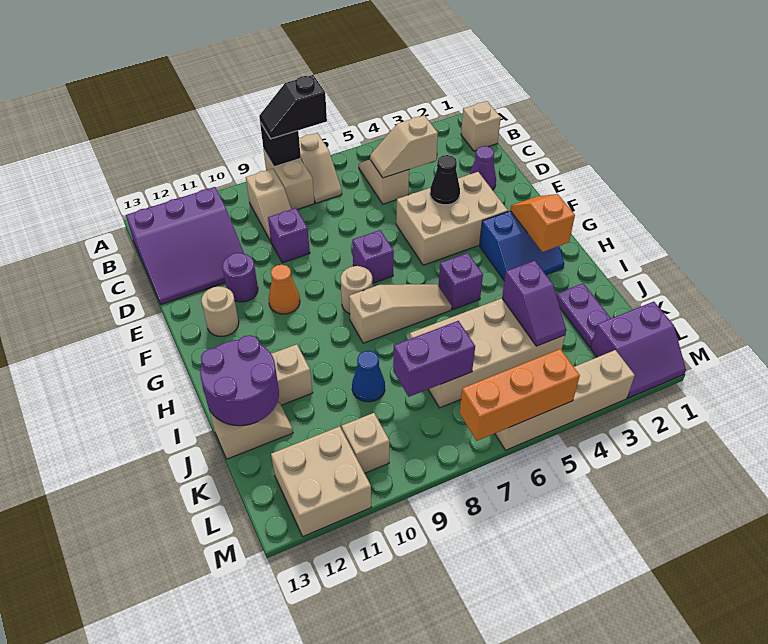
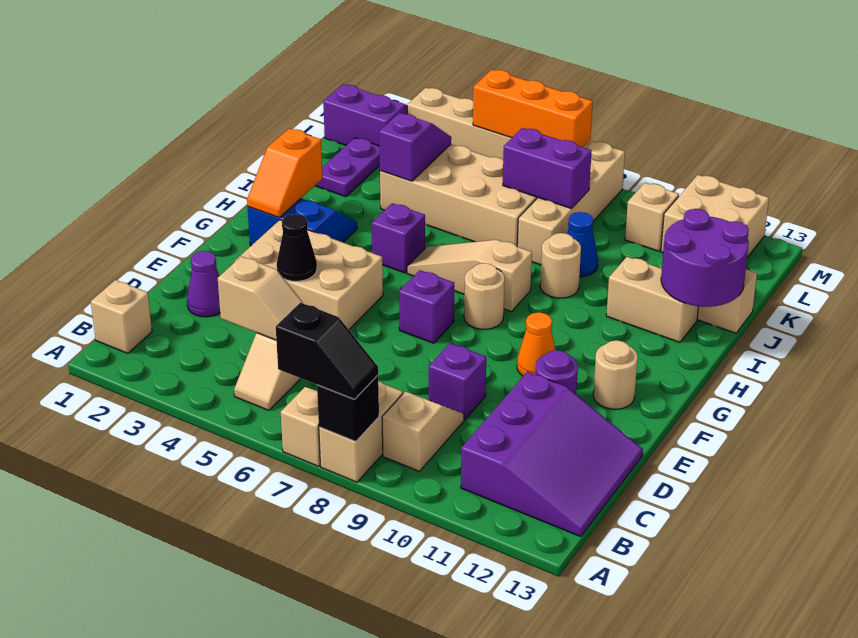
purple slope B11:D13 level 1 top B -> purple slope B11:D13 level 1 top 11
none -> tan round brick I9 level 1
none -> tan brick J8:M8 level 1

